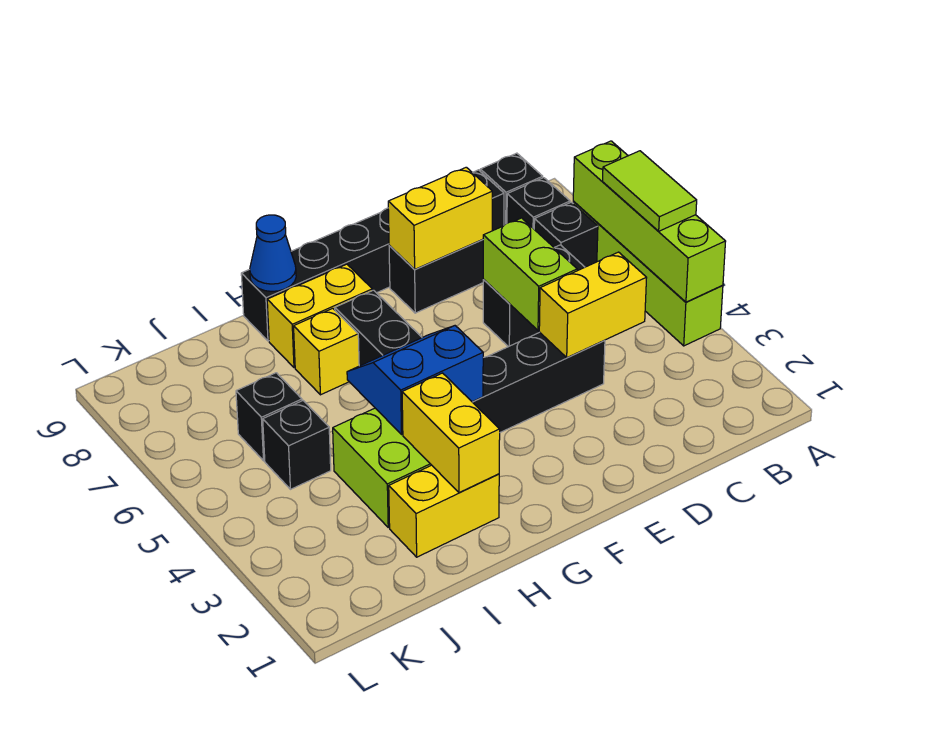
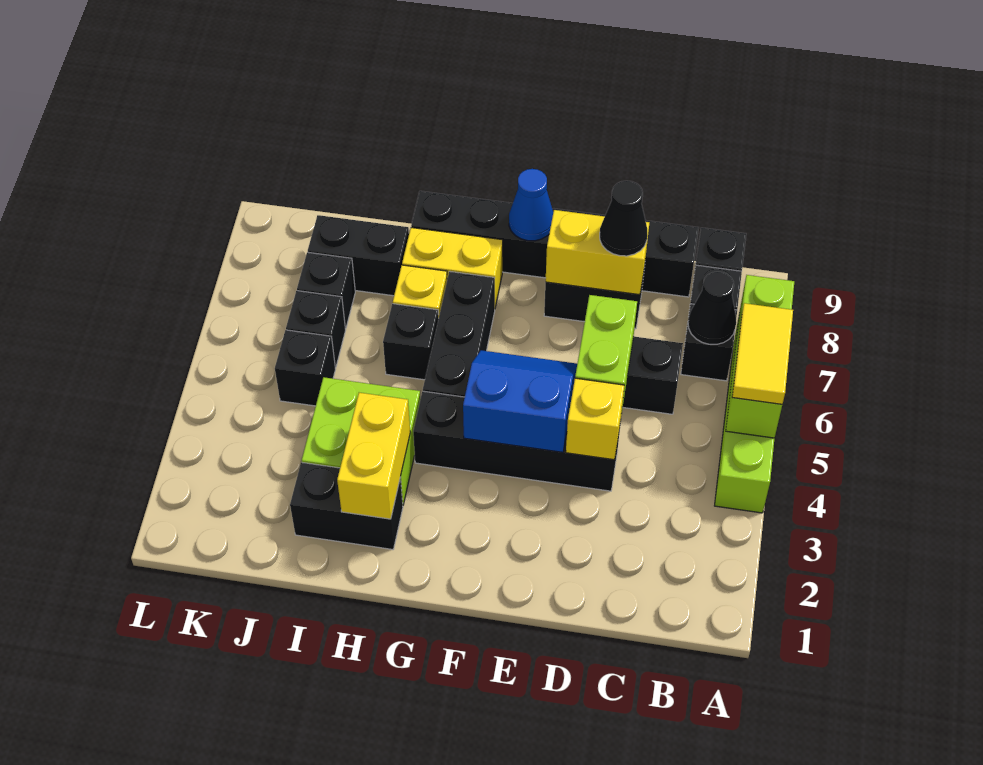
lime brick A4:A7 level 2 -> lime brick A5:A7 level 2
lime tile A5:A6 level 3 -> yellow tile A5:A6 level 3
none -> black cone B7 level 2
yellow brick C4:D4 level 2 -> yellow brick D4 level 2
none -> black cone D8 level 3
blue slope G4:H5 level 2 top 4 -> blue slope E4:F5 level 2 top 4
yellow brick H2:I2 level 1 -> black brick H2:I2 level 1
none -> black brick H6 level 1
blue cone H9 level 2 -> blue cone F9 level 2
none -> black brick I8:J8 level 1
none -> black brick J7 level 1

